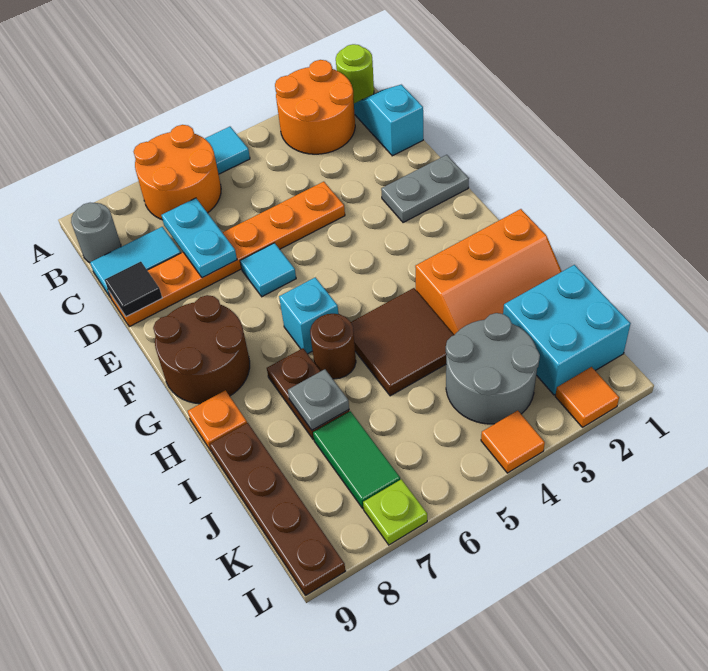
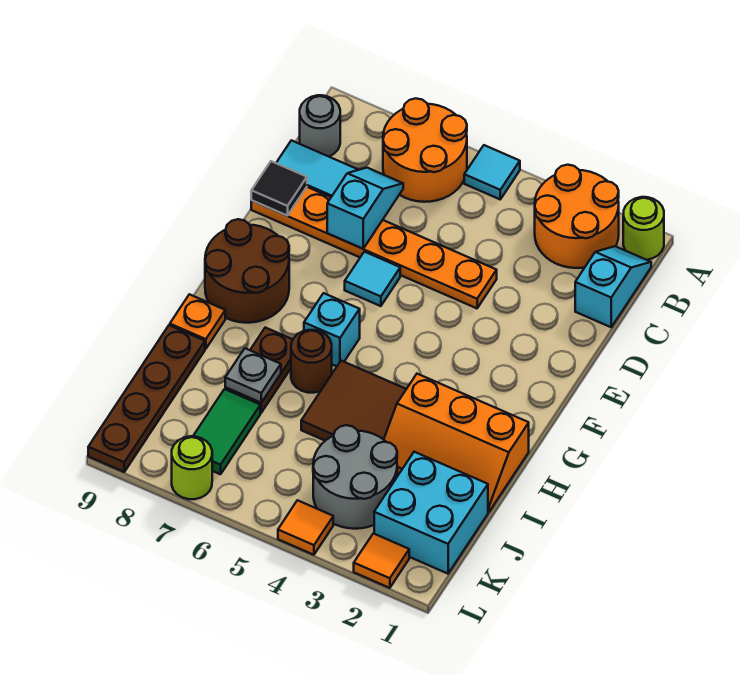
cyan plate C7:D7 level 2 -> cyan slope C7:D7 level 2 top D
grey plate E1:E2 level 1 -> none
lime plate L7 level 1 -> lime round brick L7 level 1

